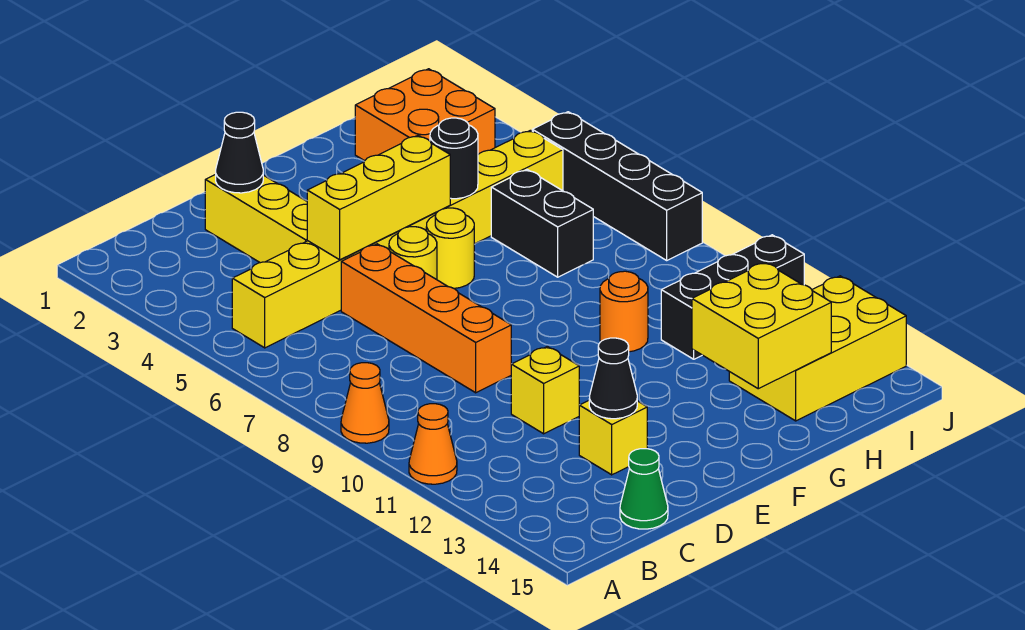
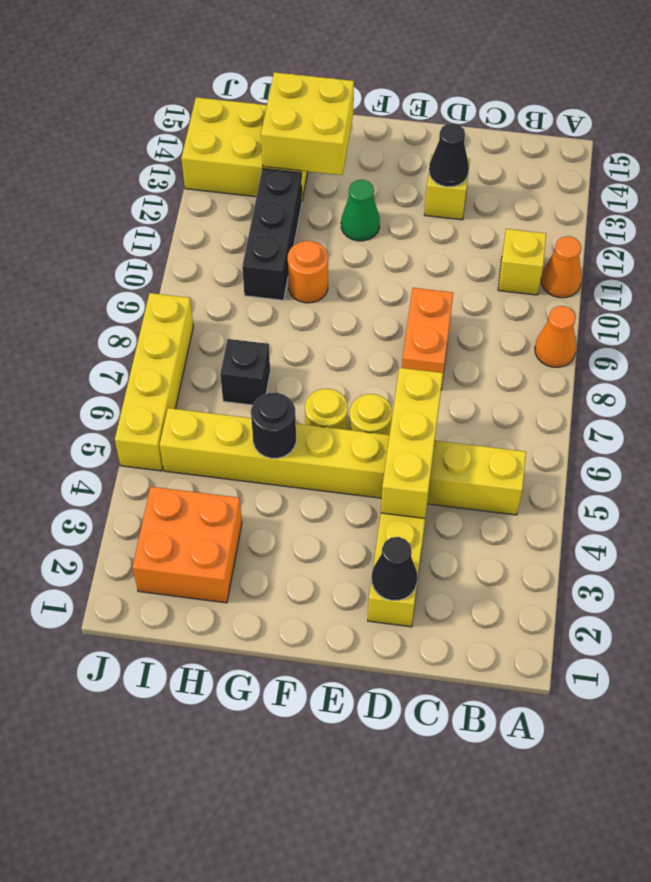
green cone C15 level 1 -> green cone F12 level 1
yellow brick D5:F5 level 2 -> yellow brick D4:D6 level 2
orange brick D6:D9 level 1 -> orange brick D8:D9 level 1
yellow brick D11 level 1 -> yellow brick B11 level 1
black brick H6:H7 level 1 -> black brick H7 level 1
black brick H11:J11 level 1 -> black brick H10:H12 level 1
black brick J5:J8 level 1 -> yellow brick J5:J8 level 1

